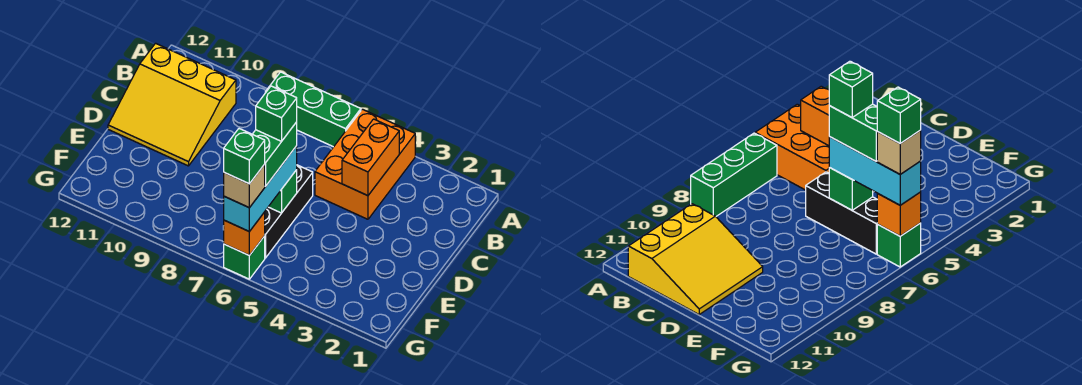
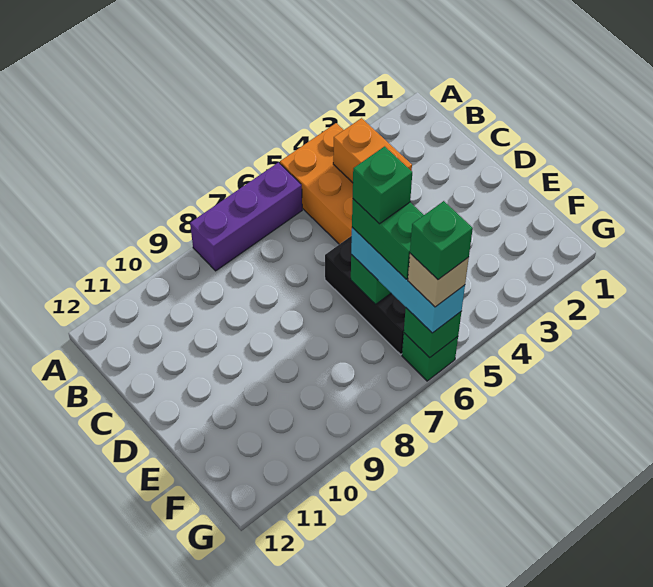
green brick A6:A8 level 1 -> purple brick A6:A8 level 1
yellow slope B10:D12 level 1 top B -> none
orange brick G6 level 2 -> green brick G6 level 2

